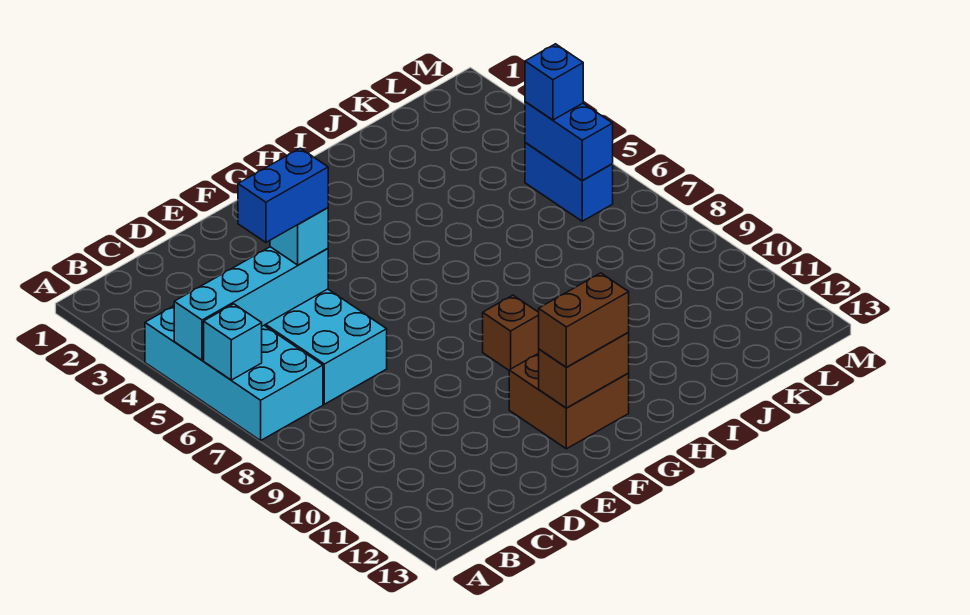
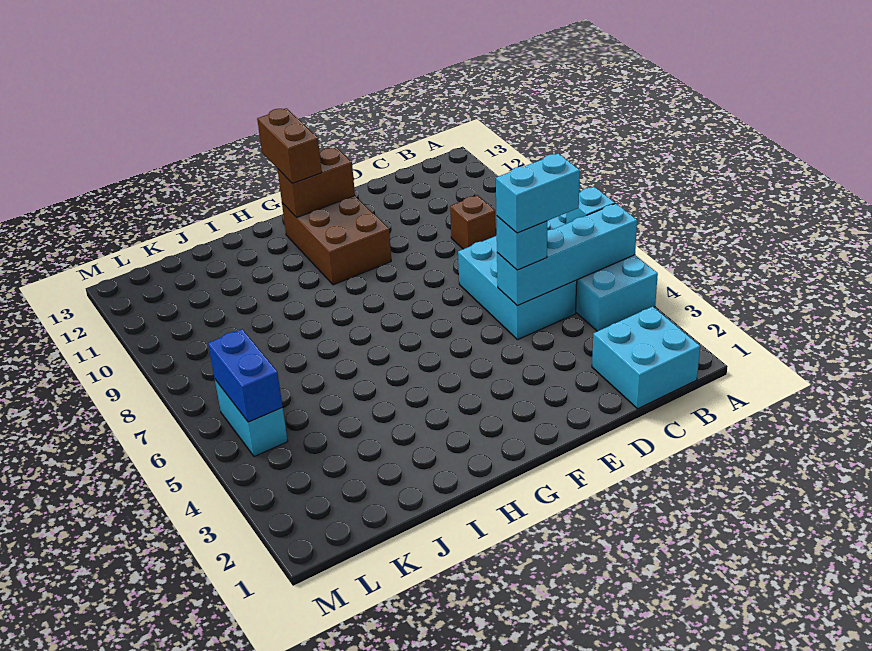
none -> cyan brick B1:C2 level 1
blue brick C5:D5 level 4 -> cyan brick C5:D5 level 4
brown brick F11:G12 level 1 -> brown brick F10:G12 level 1
brown brick F12:G12 level 3 -> brown brick G12:G13 level 3
brown brick G9 level 1 -> brown brick C9 level 1
blue brick L5:L6 level 1 -> cyan brick L5:L6 level 1
blue brick L5 level 3 -> none

